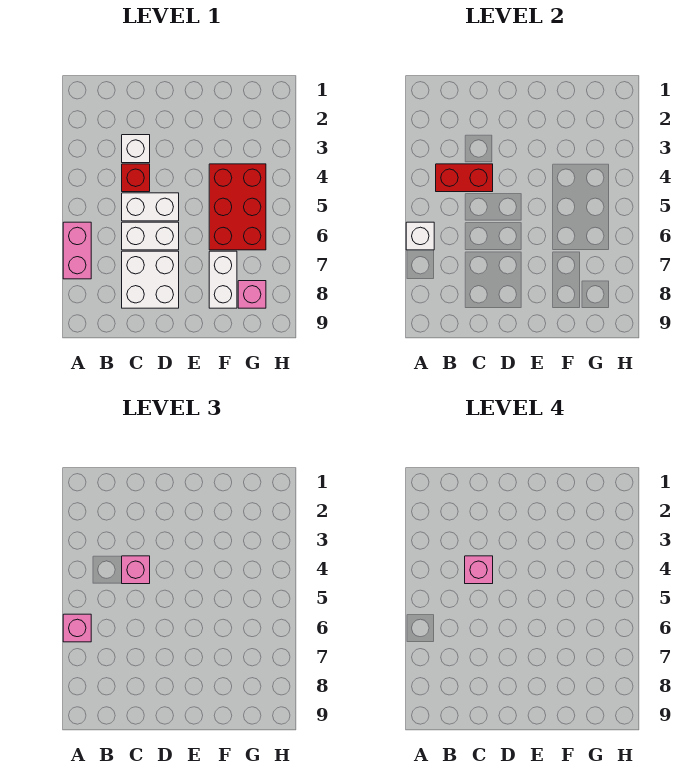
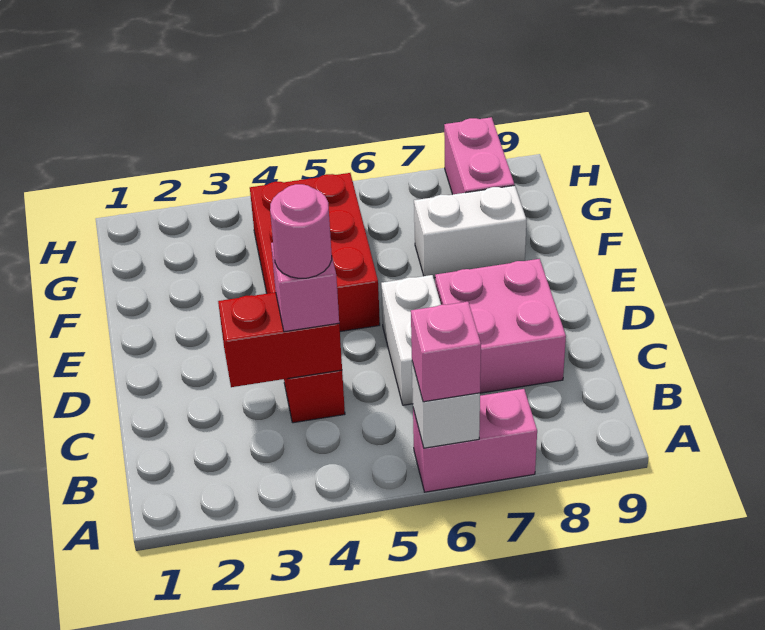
red brick B4:C4 level 2 -> red brick C3:C4 level 2
white brick C3 level 1 -> none
pink brick C4 level 4 -> pink round brick C4 level 4
white brick C5:D5 level 1 -> none
white brick C7:D8 level 1 -> pink brick C7:D8 level 1
red brick F4:G6 level 1 -> red brick E4:G5 level 1
pink brick G8 level 1 -> pink brick G8:H8 level 1

